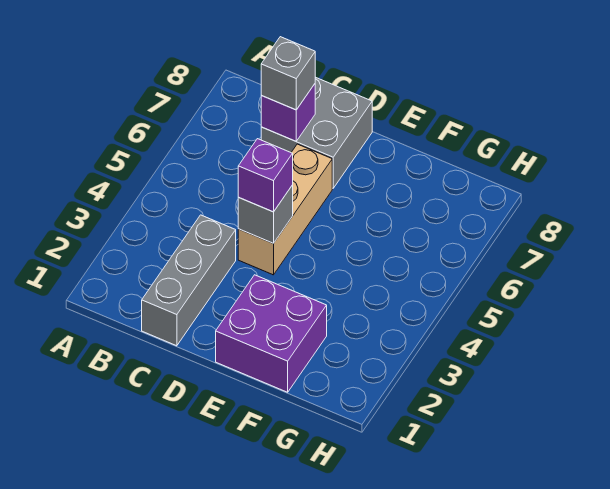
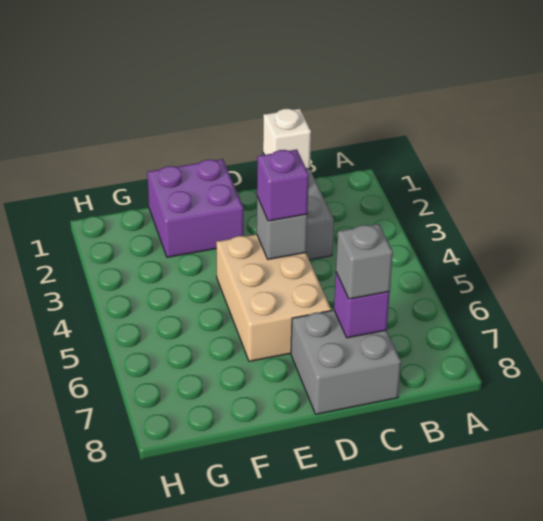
none -> white brick C1 level 2
tan brick D4:D6 level 1 -> tan brick D4:E6 level 1

